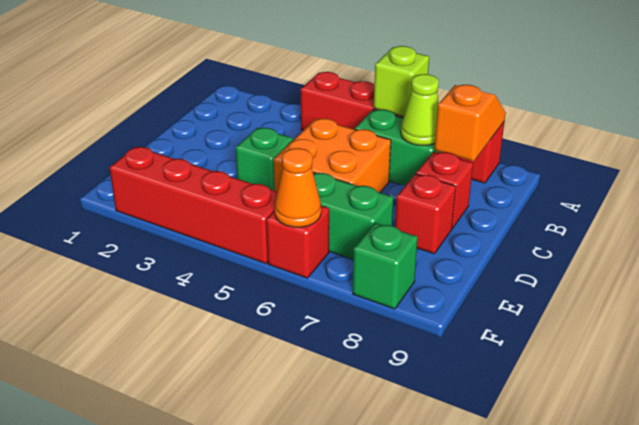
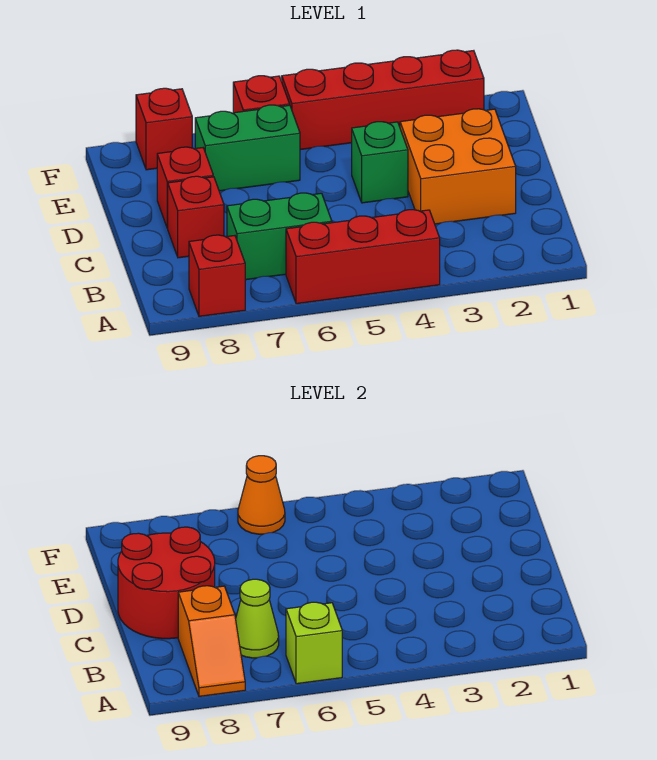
orange brick C5:D6 level 1 -> orange brick C2:D3 level 1
none -> red round brick C8:D9 level 2
green brick F8 level 1 -> red brick F8 level 1

